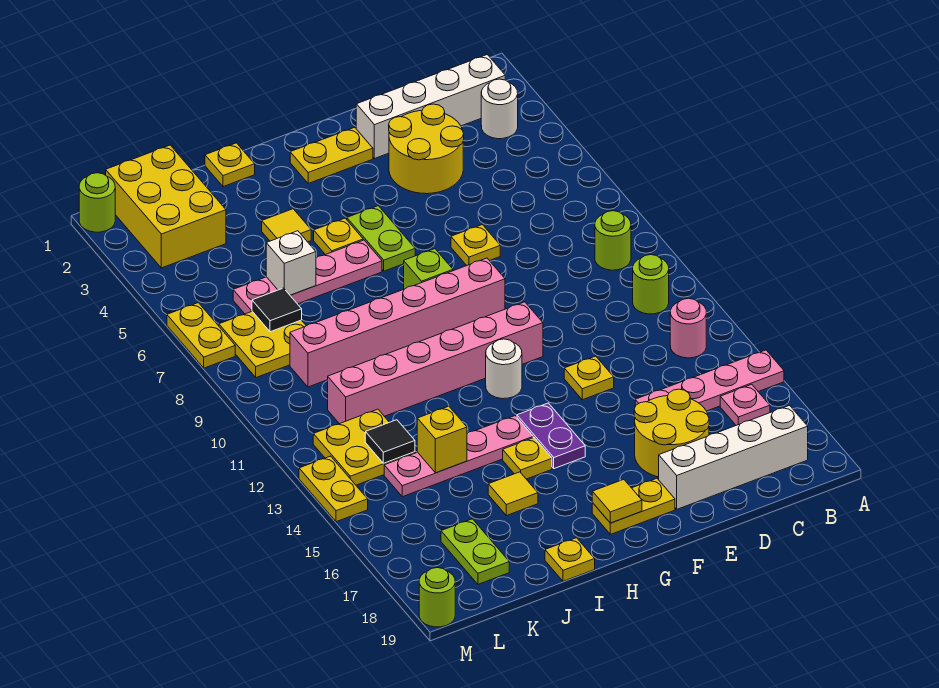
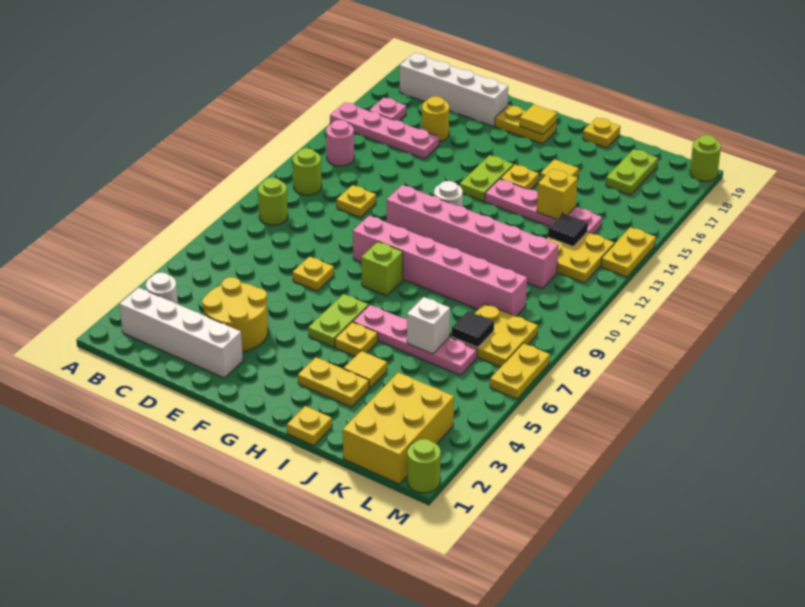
yellow round brick D16:E17 level 1 -> yellow round brick D16 level 1
yellow plate E13 level 1 -> yellow plate D11 level 1
yellow plate F2:G2 level 1 -> yellow plate H3:I3 level 1
purple plate G14:G15 level 1 -> lime plate G14:G15 level 1

